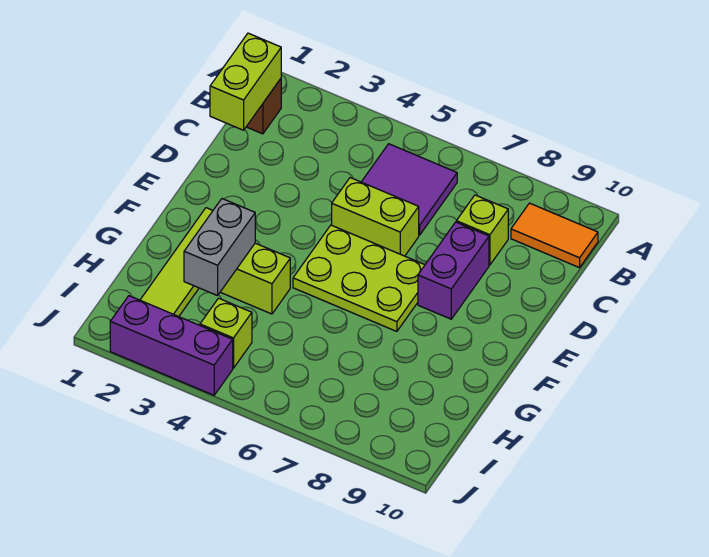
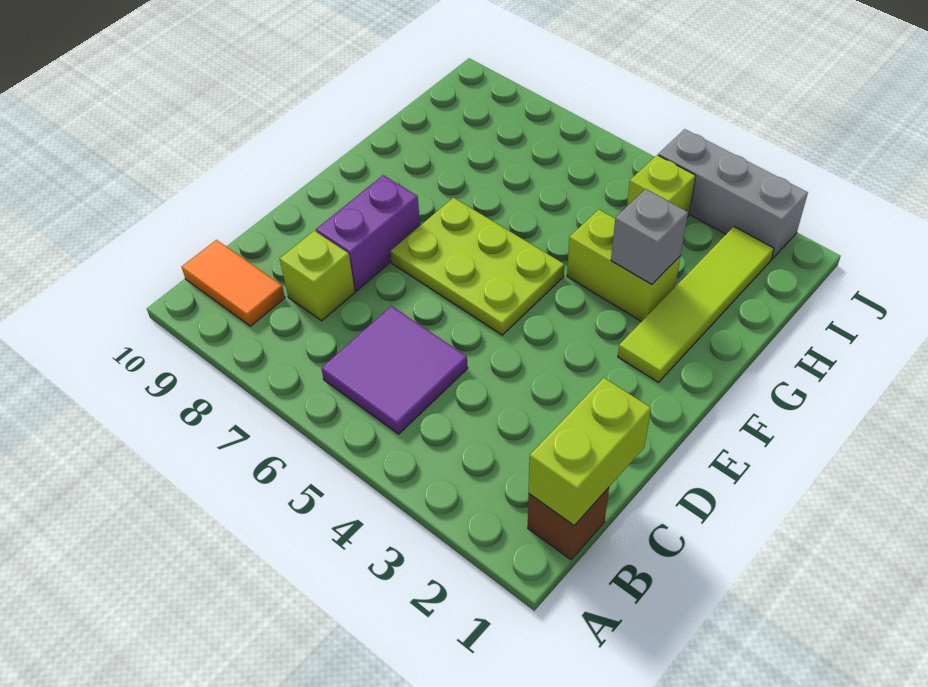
lime brick D5:D6 level 1 -> none
grey brick G3:H3 level 2 -> grey brick G3 level 2
purple brick J2:J4 level 1 -> grey brick J2:J4 level 1

